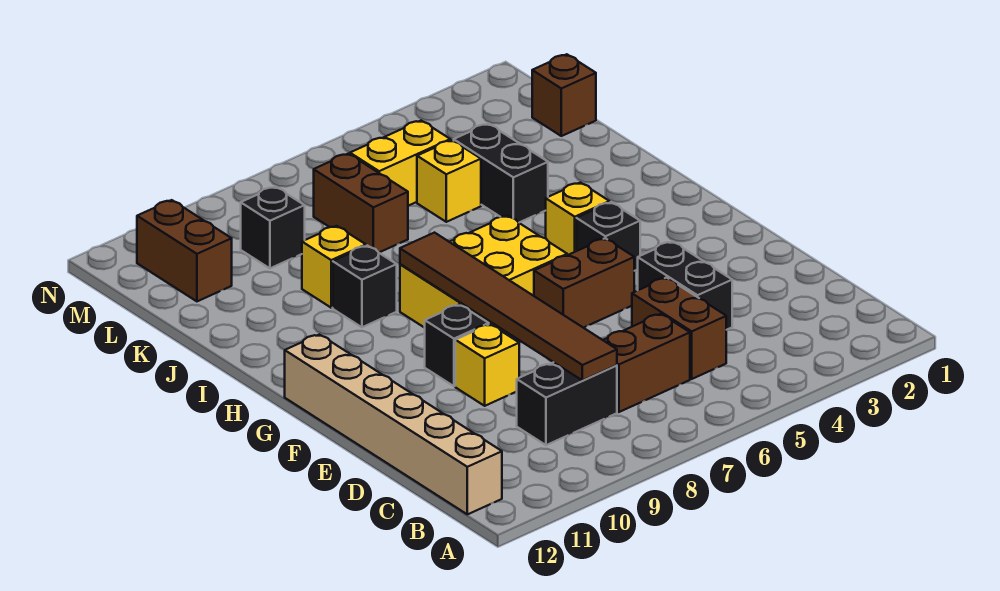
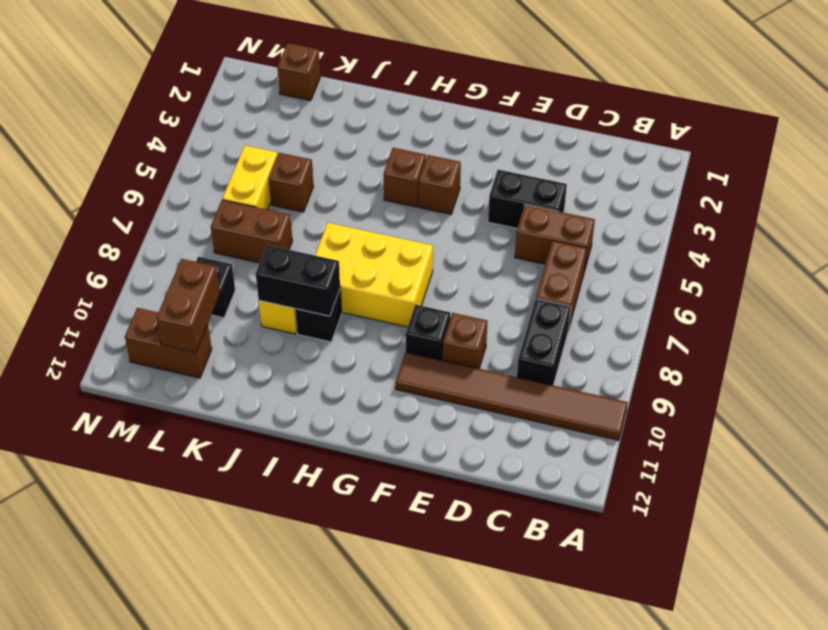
tan brick B12:G12 level 1 -> none
brown tile C8:H8 level 2 -> brown tile A10:F10 level 1
yellow brick E9 level 1 -> brown brick E9 level 1
brown brick F5:F6 level 1 -> brown brick L10:L11 level 2
black brick G4 level 1 -> brown brick G4 level 1
yellow brick G6:H8 level 1 -> yellow brick G7:I8 level 1
yellow brick H4 level 1 -> brown brick H4 level 1
black brick J4:K4 level 1 -> black brick I9:J9 level 2
yellow brick K5 level 1 -> brown brick K5 level 1

